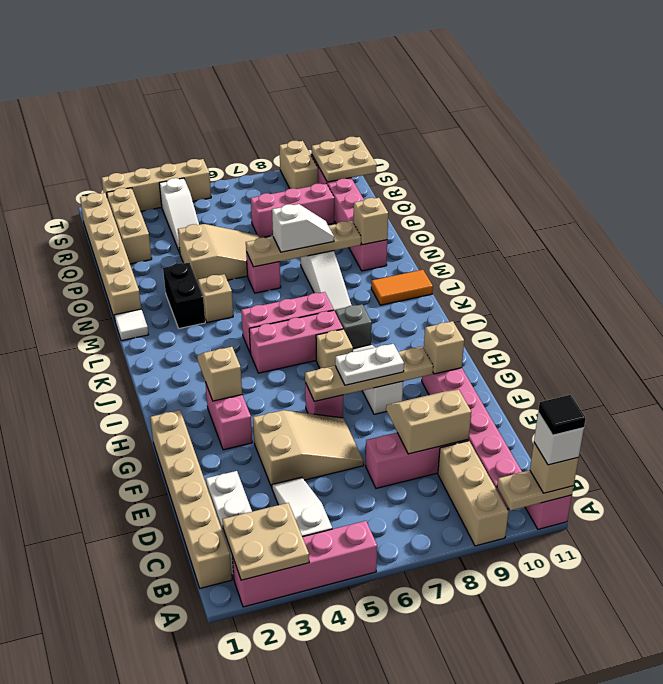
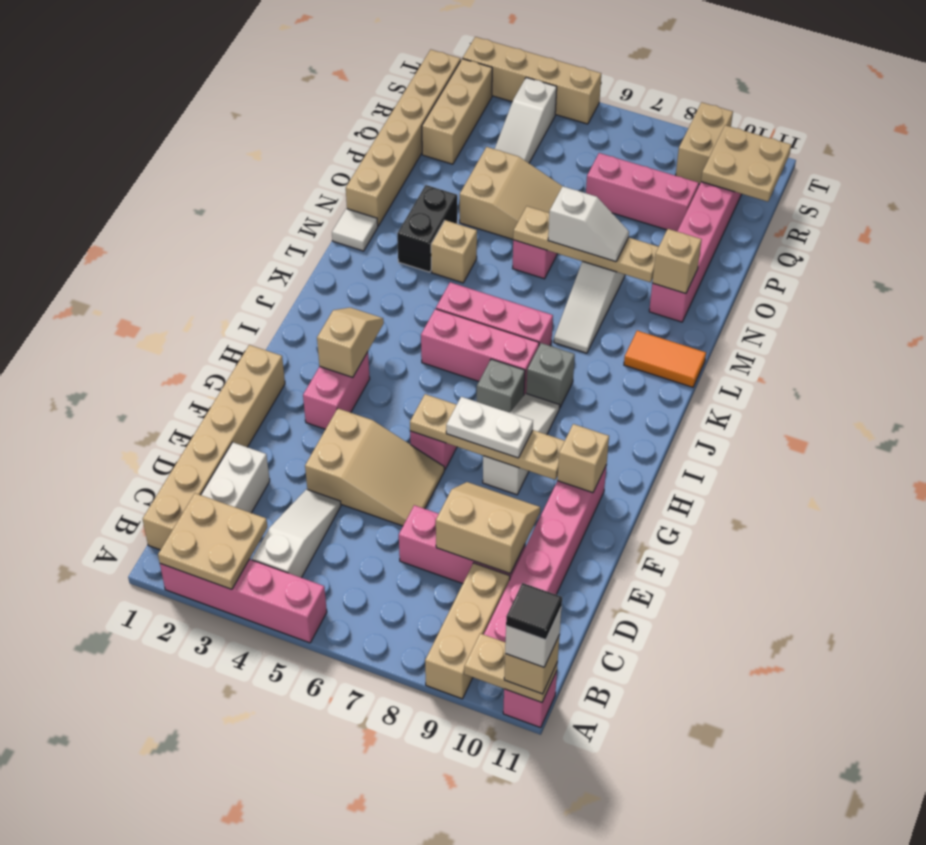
tan brick I7 level 1 -> grey brick I7 level 1

